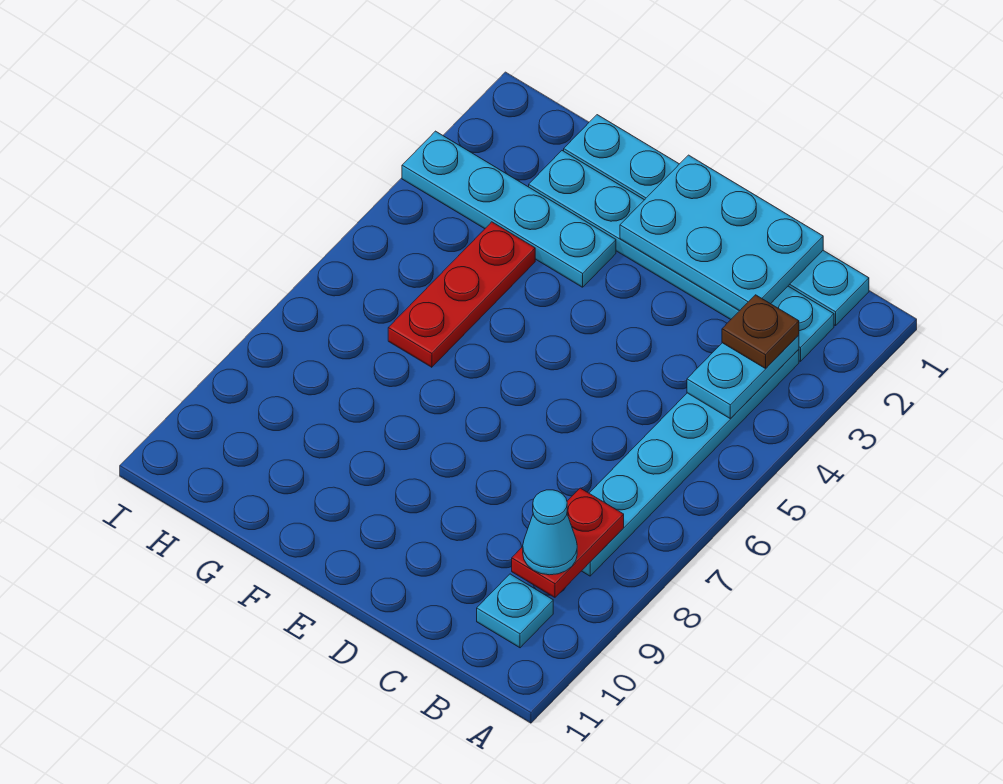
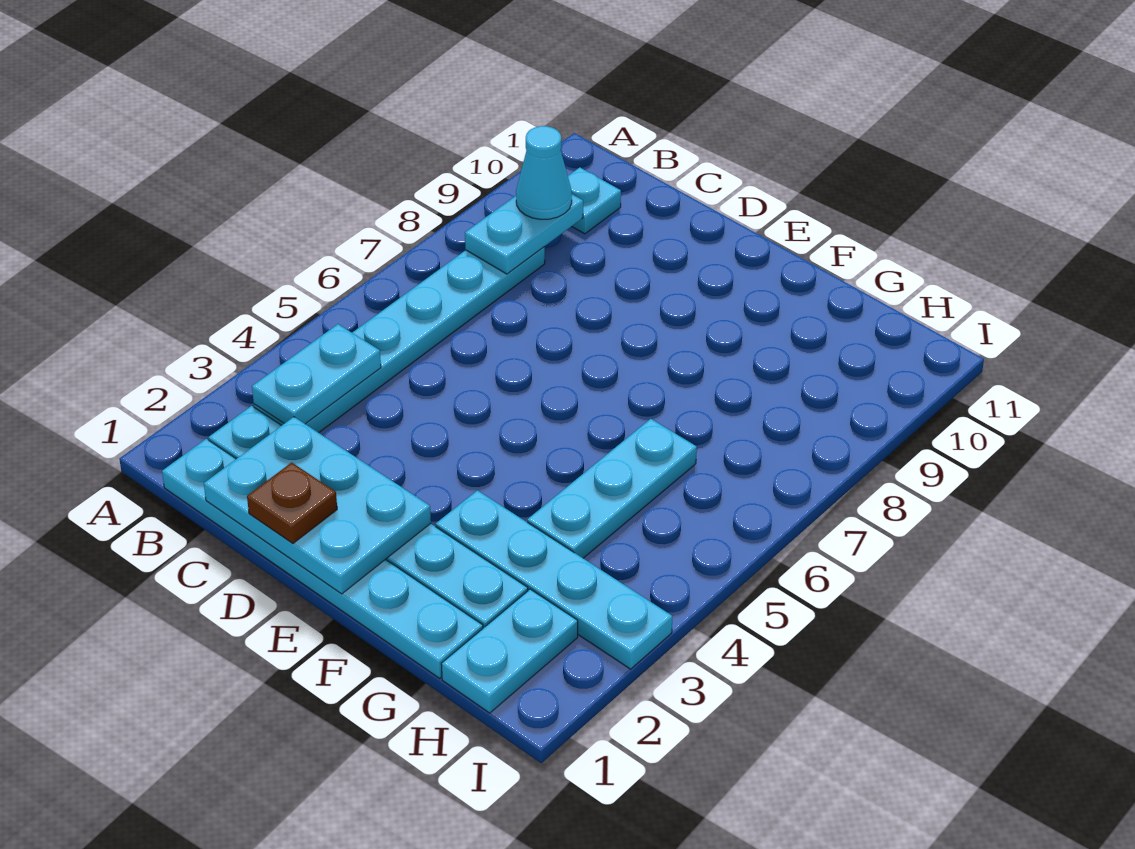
brown plate B3 level 3 -> brown plate D1 level 3
red plate B8:B9 level 2 -> cyan plate B8:B9 level 2
red plate G4:G6 level 1 -> cyan plate G4:G6 level 1
none -> cyan plate H1:H2 level 1

